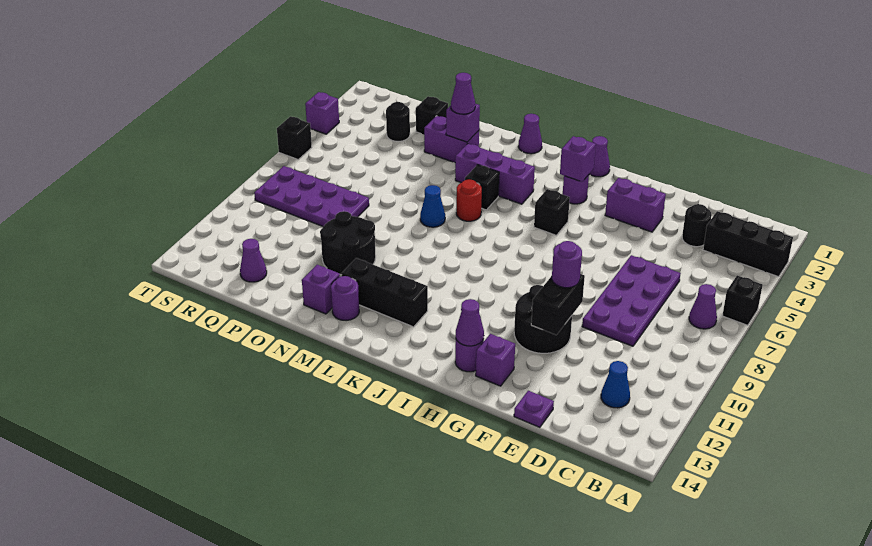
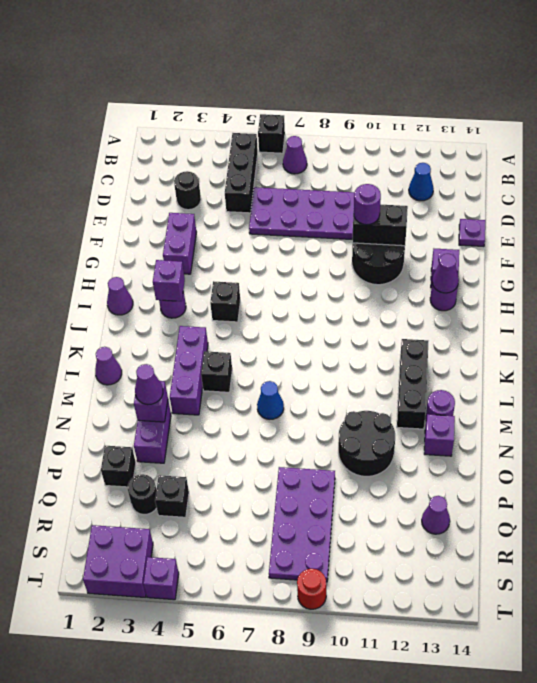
black brick A3:C3 level 1 -> black brick B5:D5 level 1
red round brick L6 level 1 -> red round brick T9 level 1
none -> purple brick S2:T3 level 1
black brick T6 level 1 -> black brick Q4 level 1

